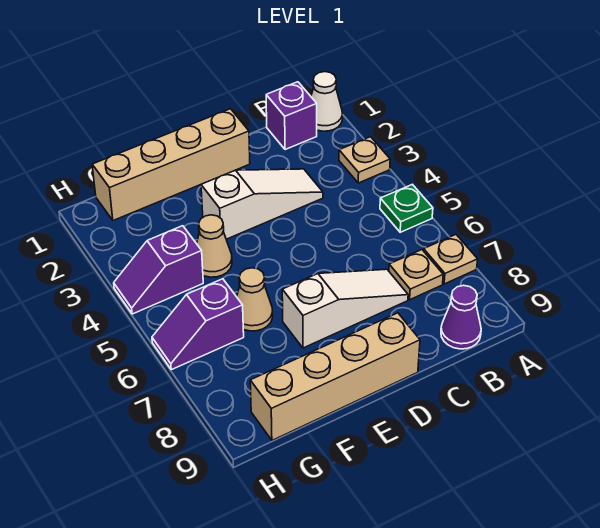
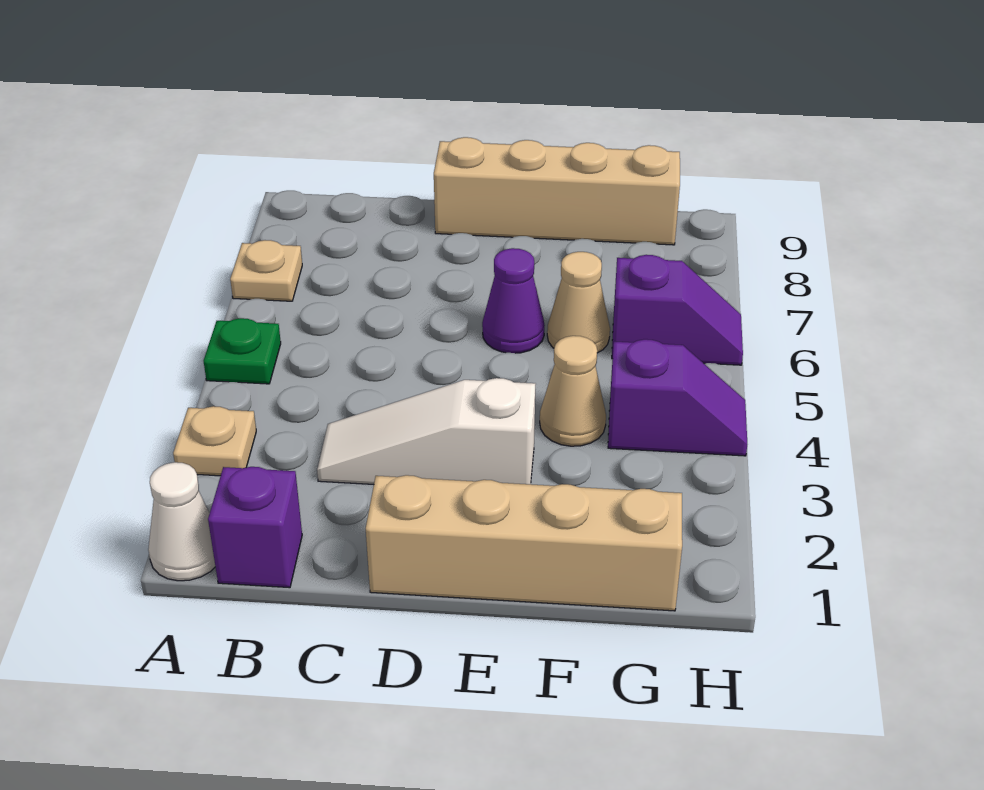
tan plate B7 level 1 -> none
purple cone B9 level 1 -> purple cone E6 level 1
white slope C7:E7 level 1 top E -> none

